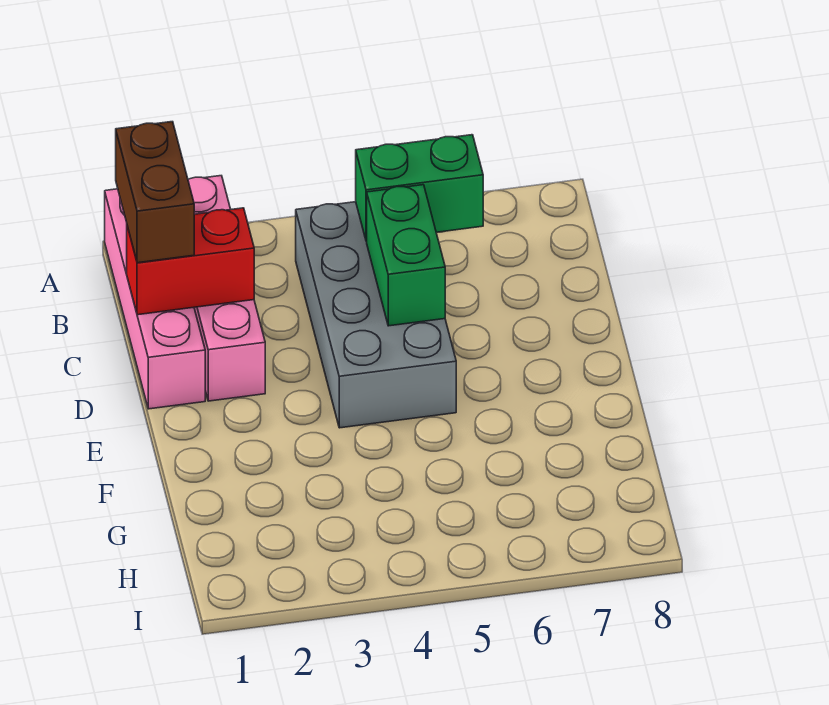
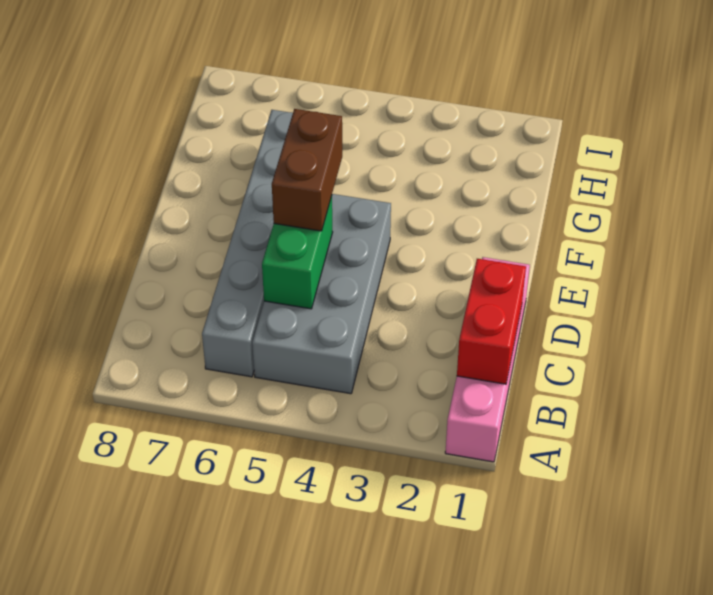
pink brick A2:D2 level 1 -> none
brown brick B1:C1 level 3 -> brown brick D5:E5 level 3
green brick B5:B6 level 2 -> none
none -> grey brick B6:G6 level 1
red brick C1:C2 level 2 -> red brick B1:C1 level 2

